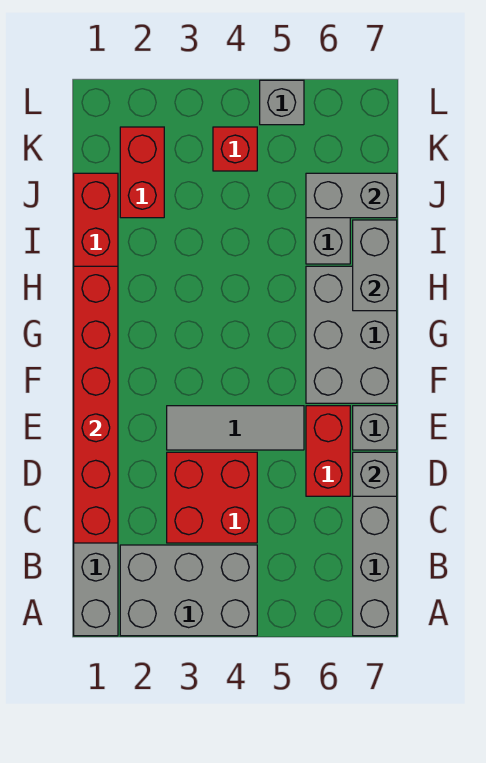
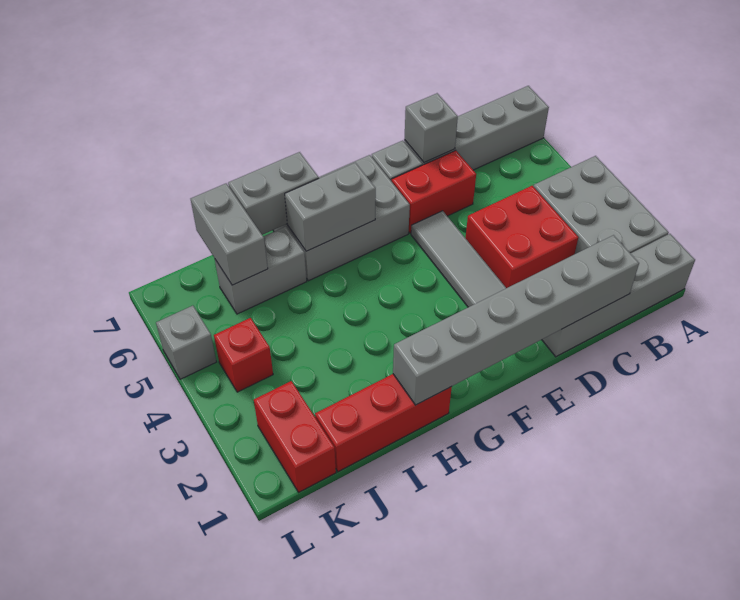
red brick C1:H1 level 2 -> grey brick C1:H1 level 2
none -> grey brick G6:H6 level 2
red brick J2:K2 level 1 -> red brick K1:K2 level 1

